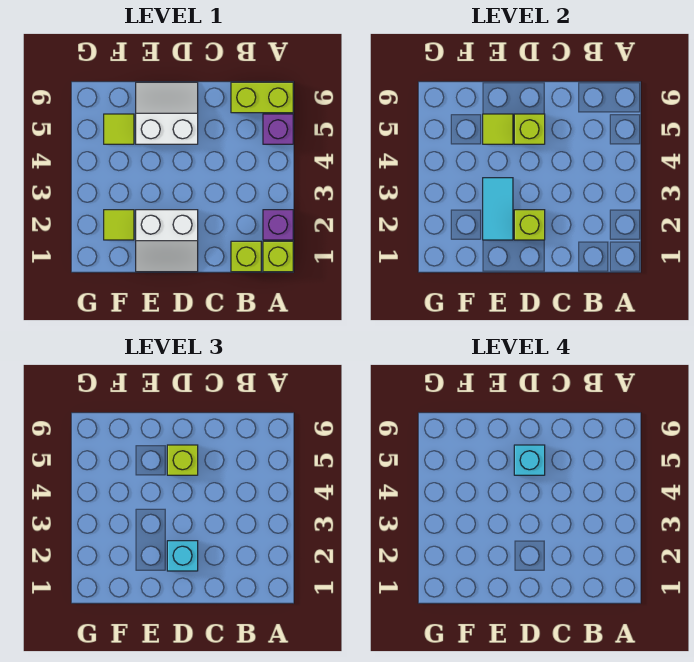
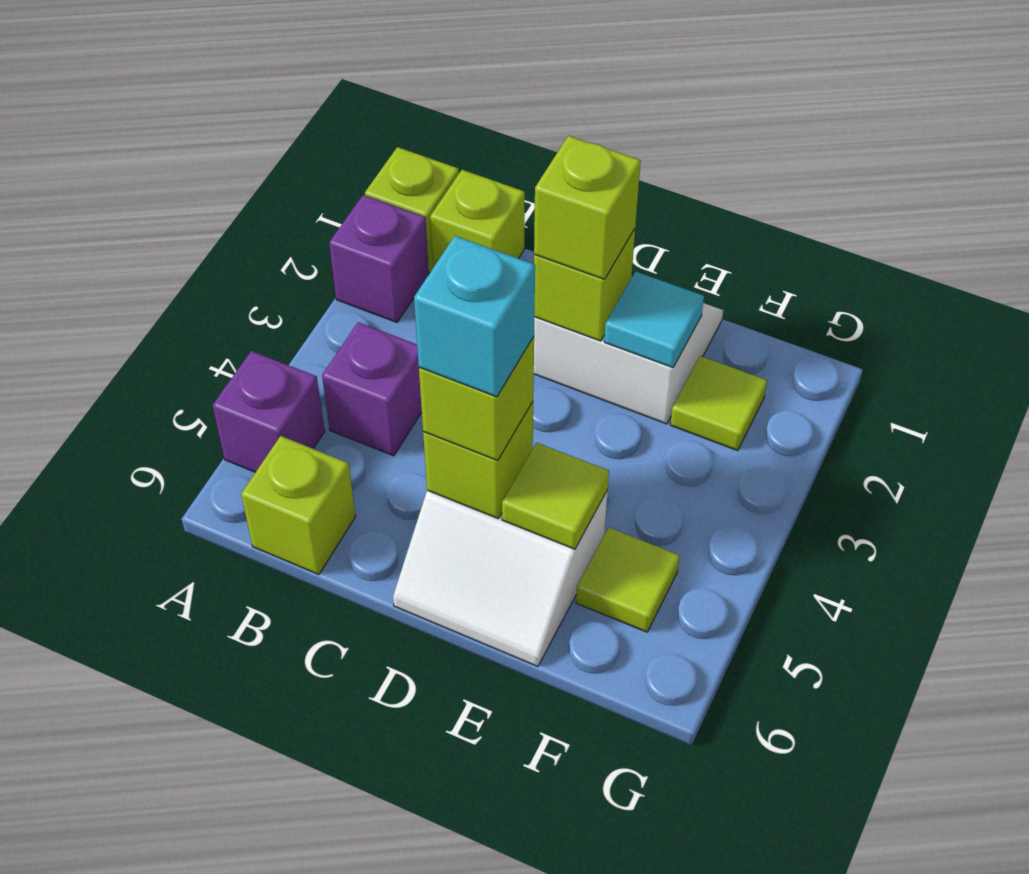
lime brick A6:B6 level 1 -> lime brick B6 level 1
none -> purple brick B4 level 1
cyan brick D2 level 3 -> lime brick D2 level 3
cyan tile E2:E3 level 2 -> cyan tile E2 level 2

